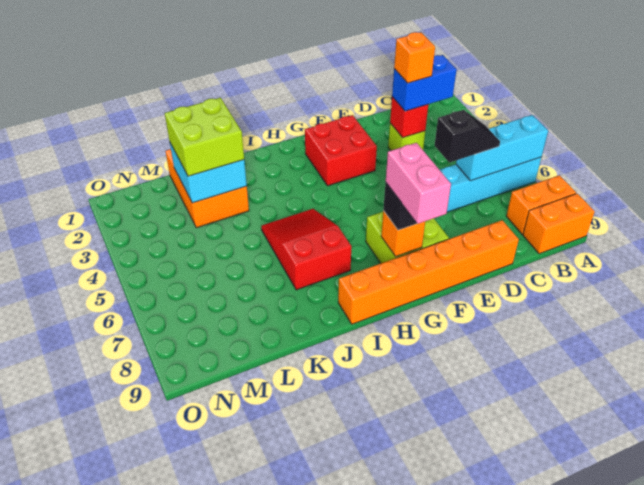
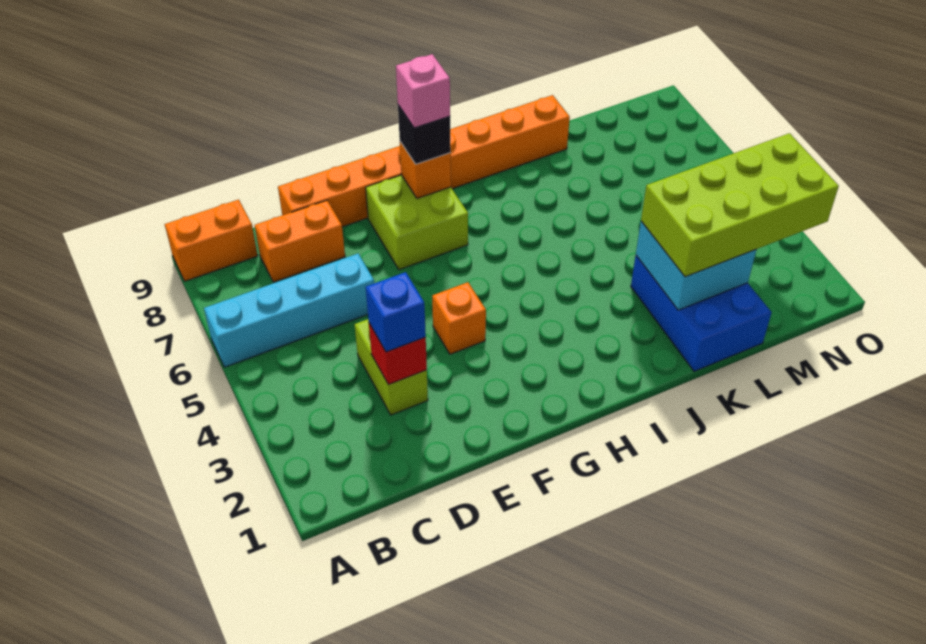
cyan brick A6:C6 level 2 -> none
orange brick A8:B8 level 1 -> orange brick C8:D8 level 1
blue brick C3:D3 level 3 -> blue brick D3 level 3
black slope C6:D6 level 3 top D -> none
lime brick D3 level 1 -> lime brick D3:D4 level 1
orange brick D3 level 4 -> orange brick F4 level 1
orange brick D9:I9 level 1 -> orange brick D9:K9 level 1
red brick F2:G3 level 1 -> none
pink brick G8:G9 level 4 -> pink brick G8 level 4
red slope I5:J7 level 1 top 7 -> none
orange brick K1:L3 level 1 -> blue brick K1:L3 level 1
lime brick K2:L3 level 3 -> lime brick K2:N3 level 3

